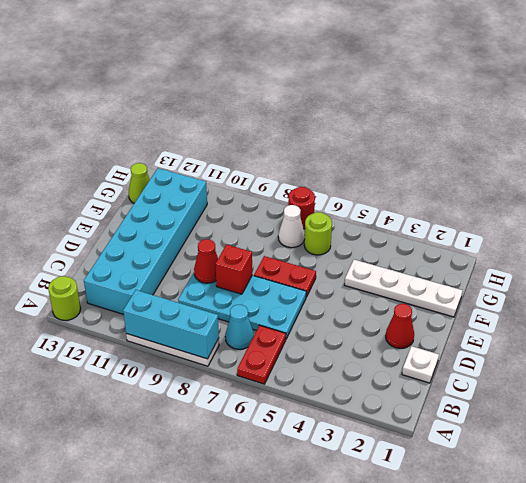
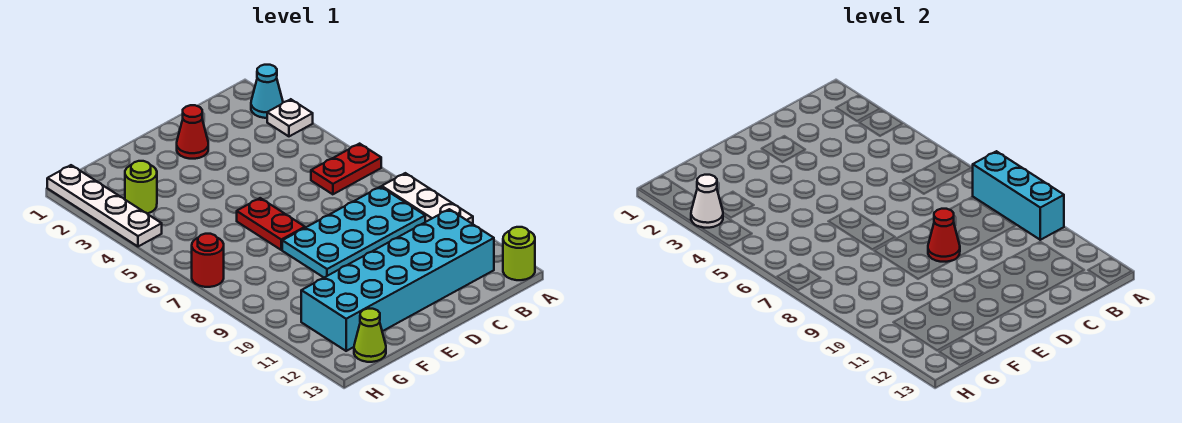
cyan cone B7 level 1 -> cyan cone A2 level 1
white plate C1 level 1 -> white plate A3 level 1
cyan plate C6:D9 level 1 -> cyan plate B8:E9 level 1
red brick D8 level 2 -> none
white plate F1:F4 level 1 -> white plate H1:H4 level 1
lime round brick G6 level 1 -> lime round brick G3 level 1
white cone G7 level 1 -> white cone H3 level 2

